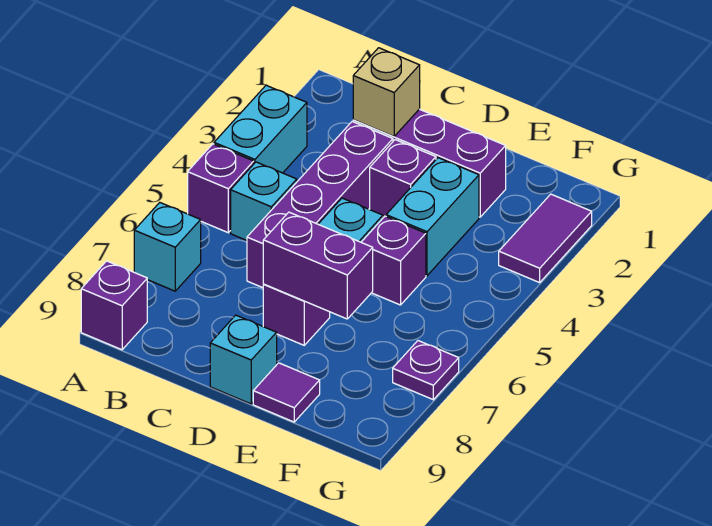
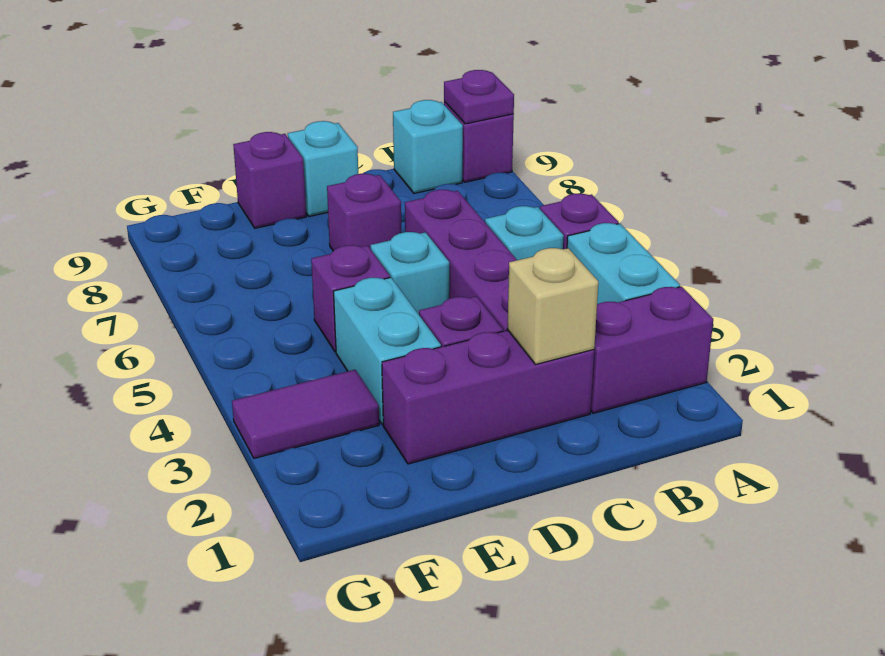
cyan brick A7 level 1 -> cyan brick B9 level 1
purple brick D7:E7 level 2 -> purple brick A2:B2 level 1
purple tile E9 level 1 -> purple brick E9 level 1
purple tile G2:G3 level 1 -> purple tile F3:G3 level 1
purple plate G7 level 1 -> purple plate A9 level 2

